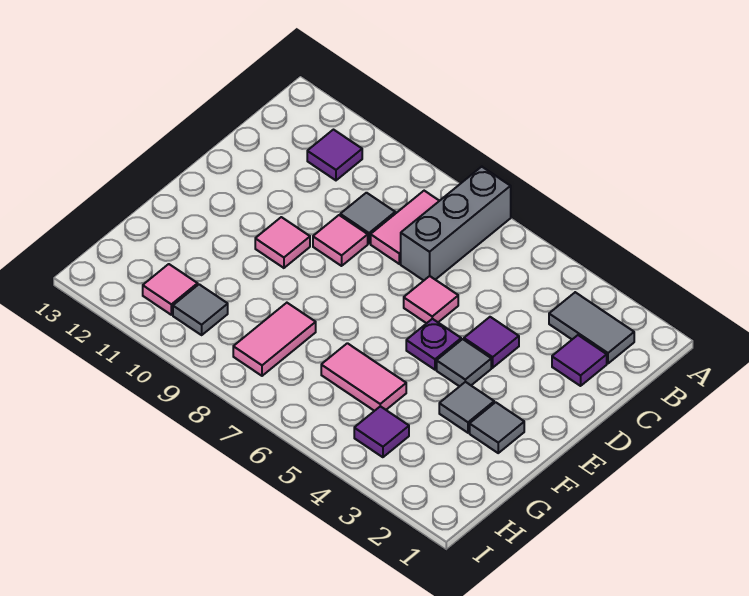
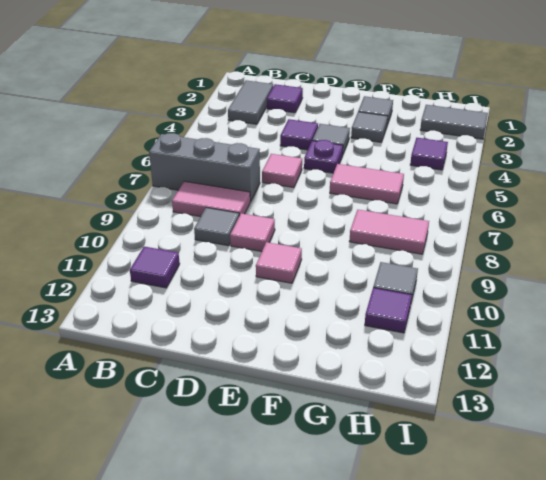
pink tile G5:G6 level 1 -> pink tile F6:G6 level 1
none -> grey tile H2:I2 level 1
pink tile H11 level 1 -> purple tile H11 level 1

